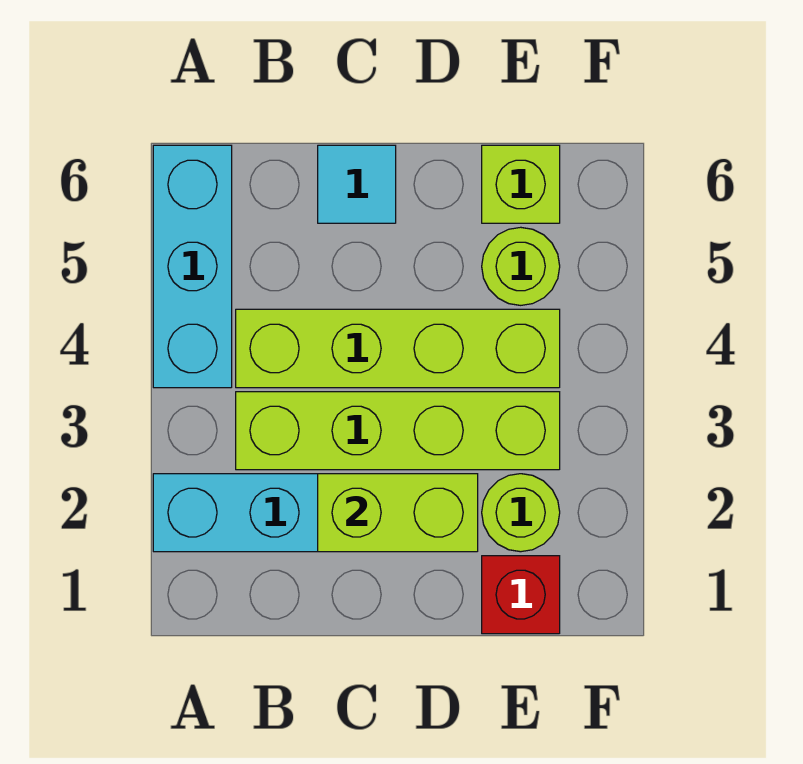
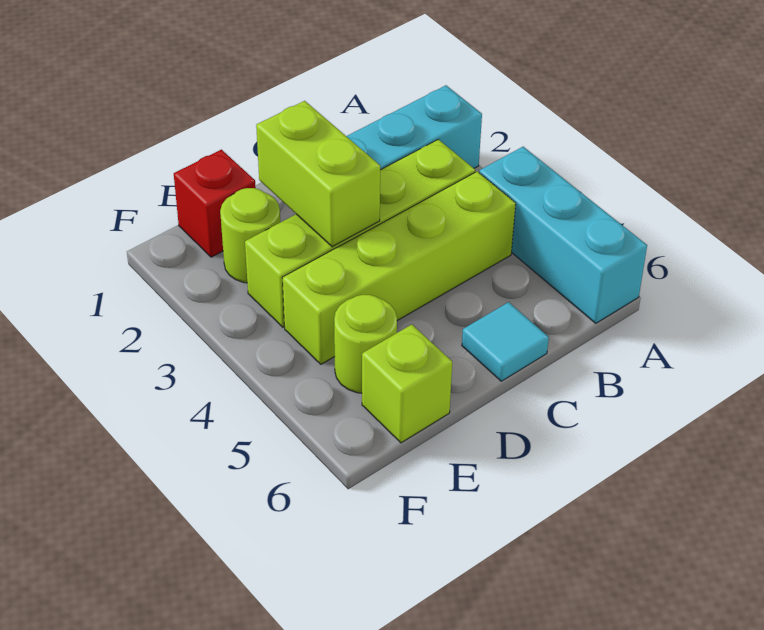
lime brick C2:D2 level 2 -> lime brick D2:D3 level 2

